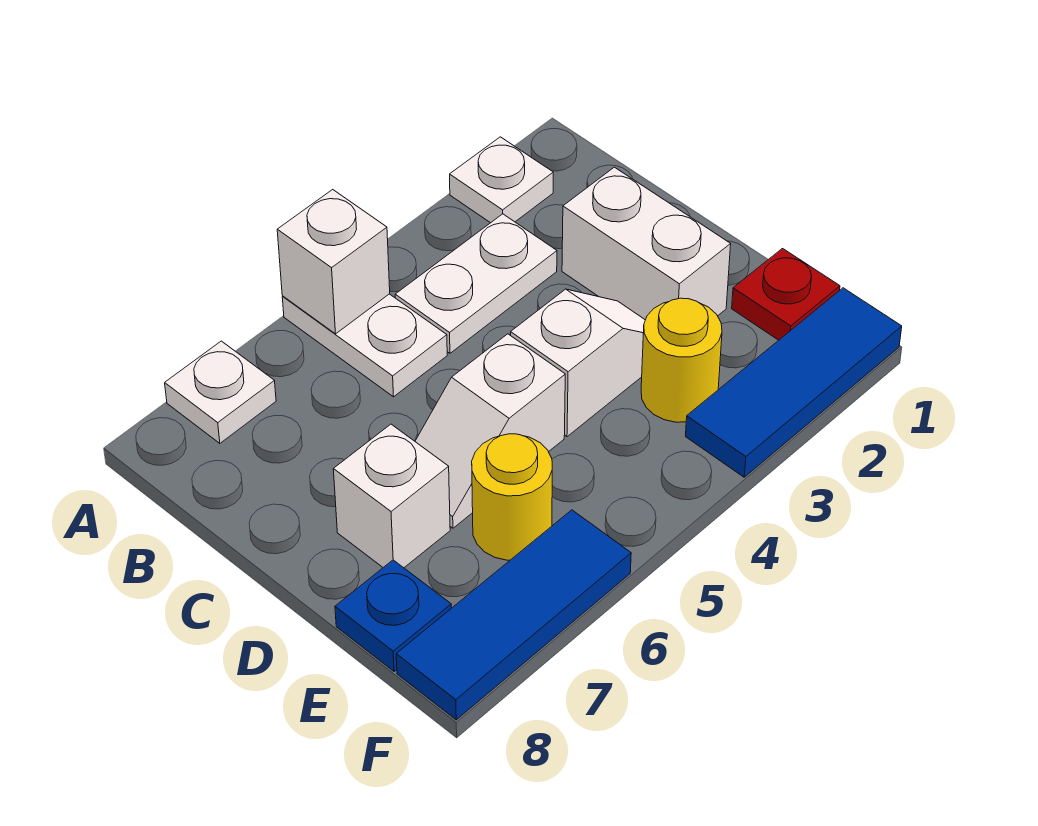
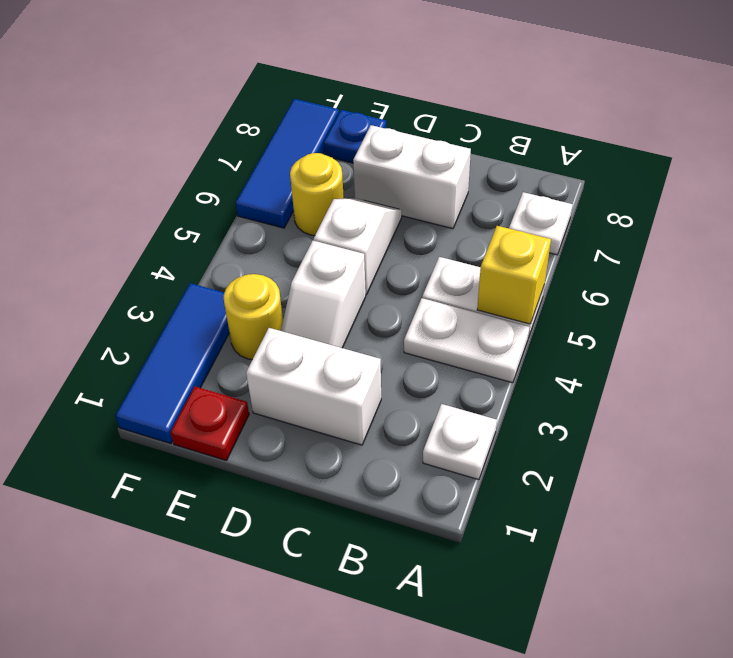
white brick A5 level 2 -> yellow brick A5 level 2
white plate B3:B4 level 1 -> white plate A4:B4 level 1
white brick D7 level 1 -> white brick C7:D7 level 1

